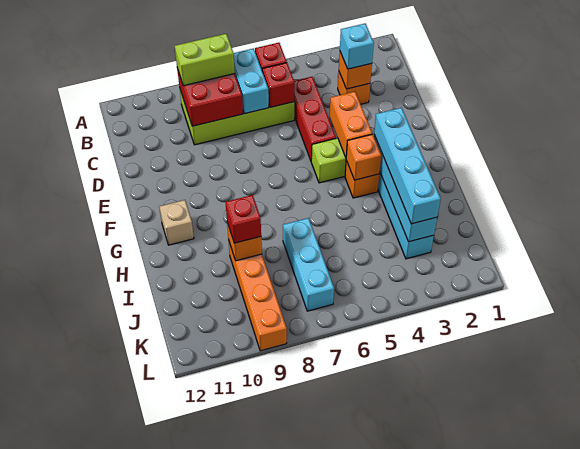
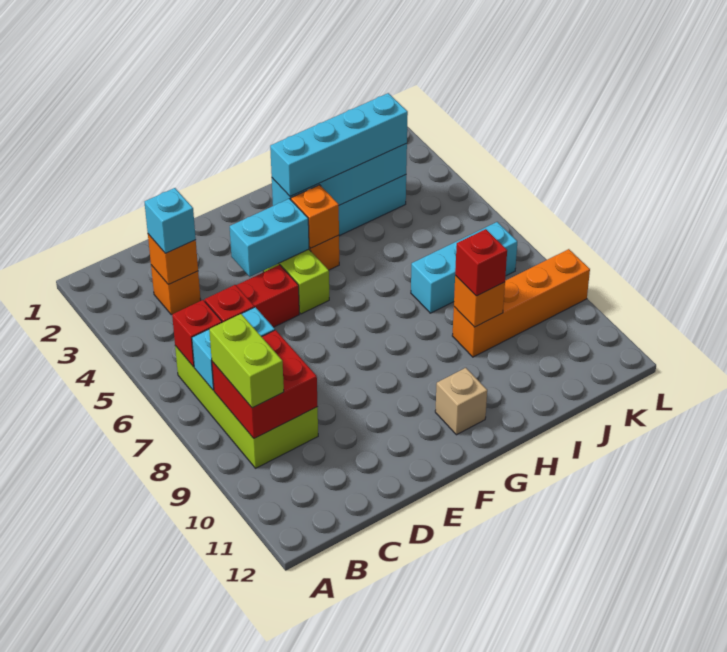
orange brick E4:F4 level 2 -> cyan brick E4:F4 level 2

